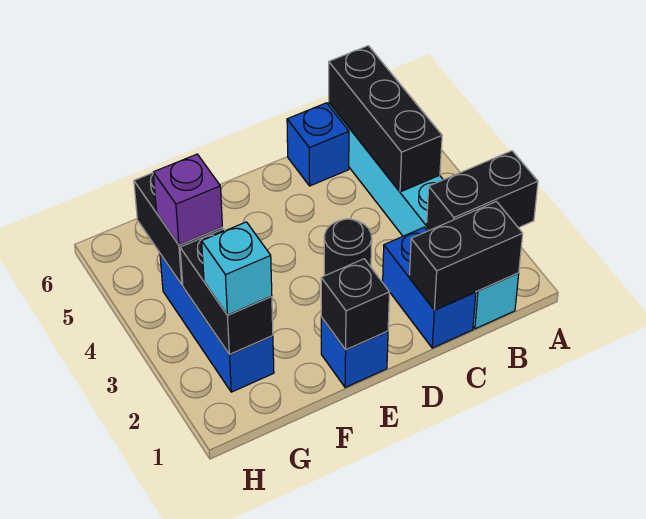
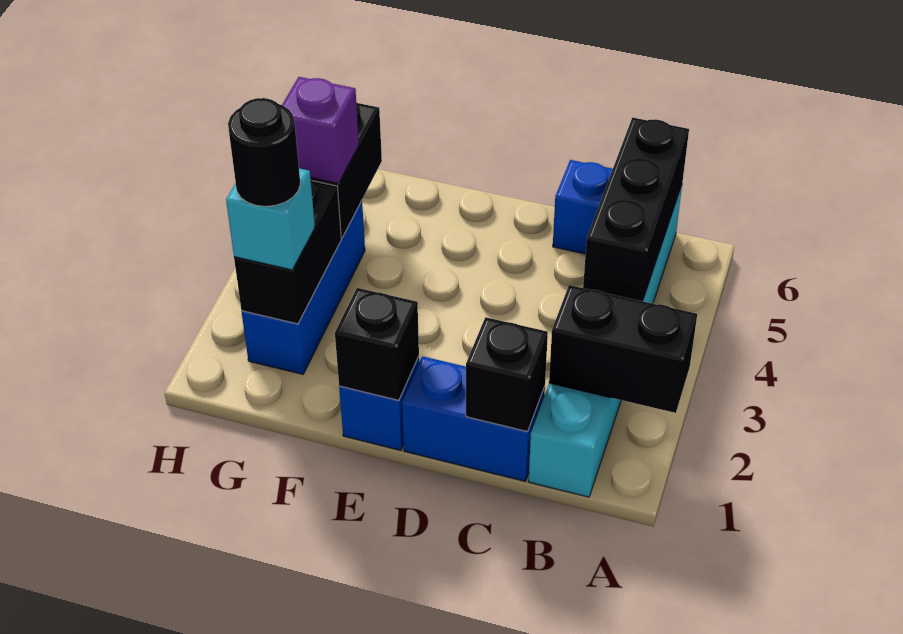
black brick B1:C1 level 2 -> black brick C1 level 2
blue brick C1:C2 level 1 -> blue brick C1:D1 level 1
black round brick D3 level 1 -> black round brick G2 level 4

